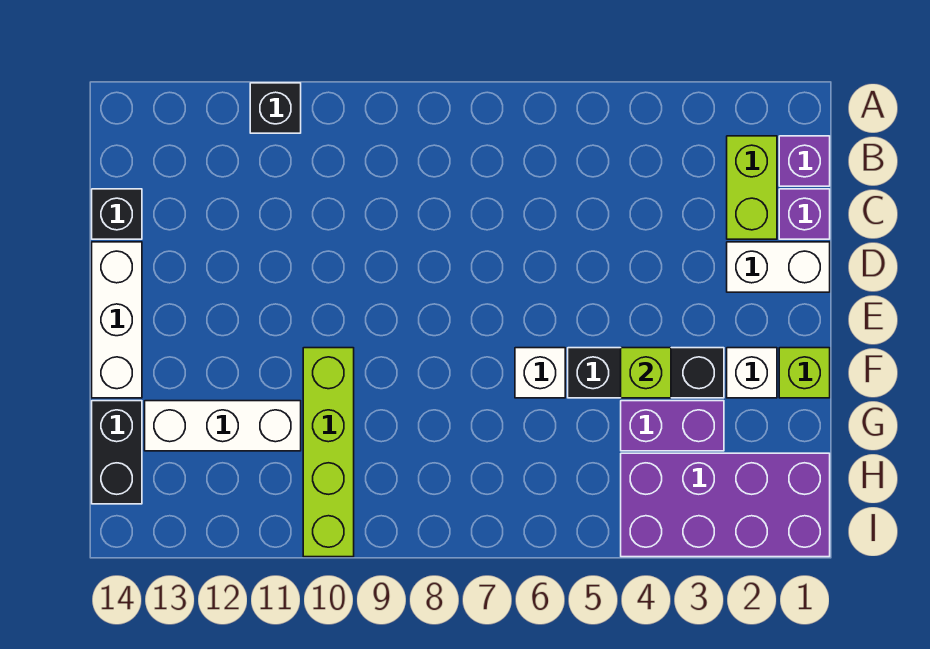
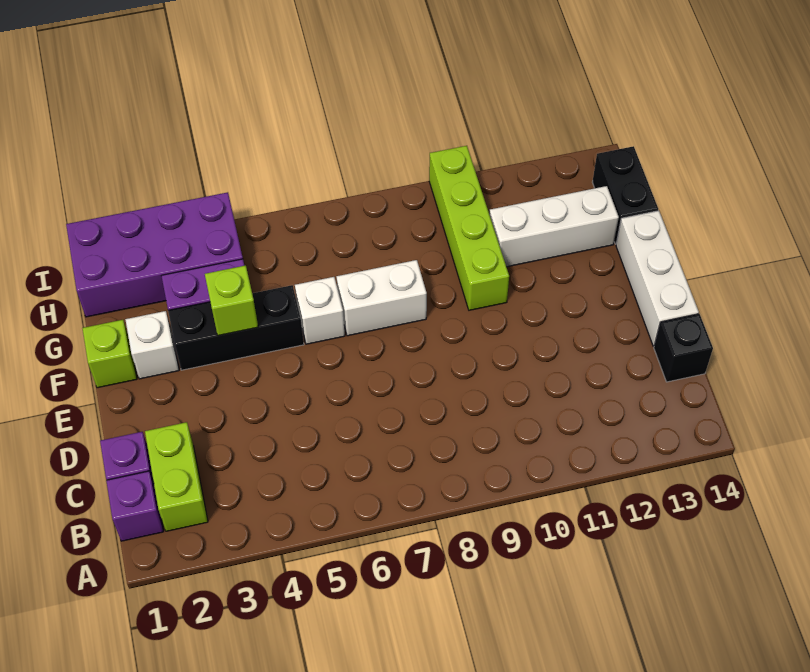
black brick A11 level 1 -> none
white brick D1:D2 level 1 -> white brick F7:F8 level 1

